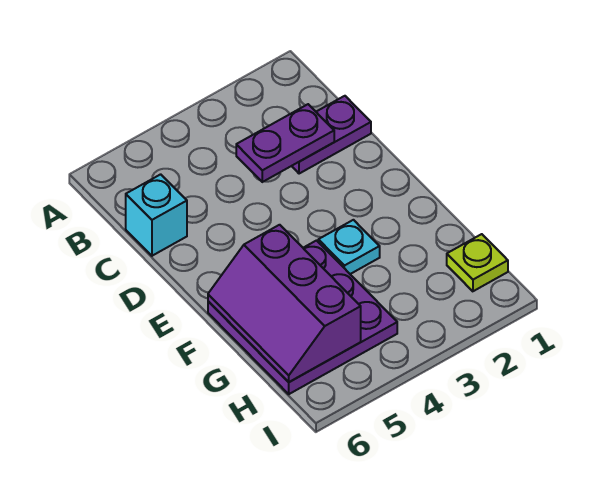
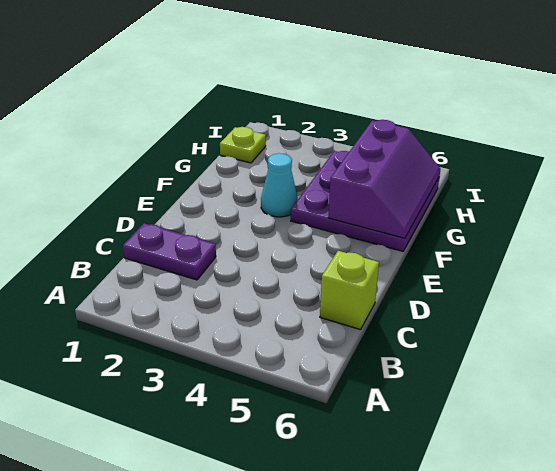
purple plate C2:C3 level 2 -> none
cyan brick C6 level 1 -> lime brick C6 level 1
cyan plate F3 level 1 -> cyan cone F3 level 1

